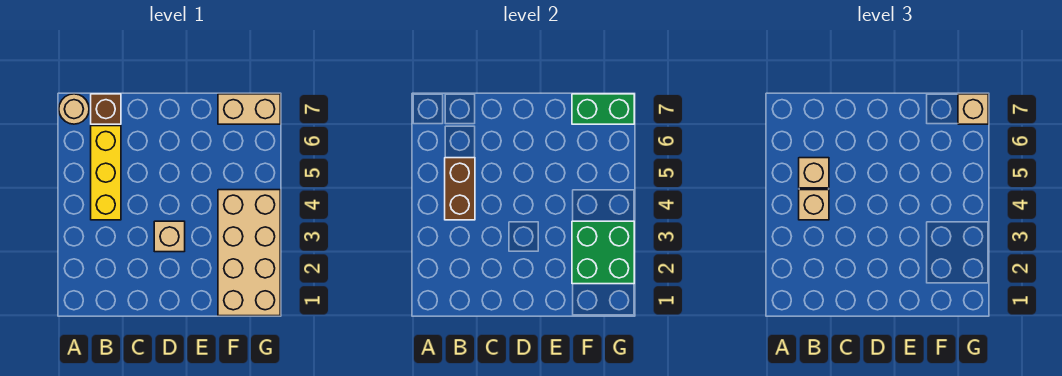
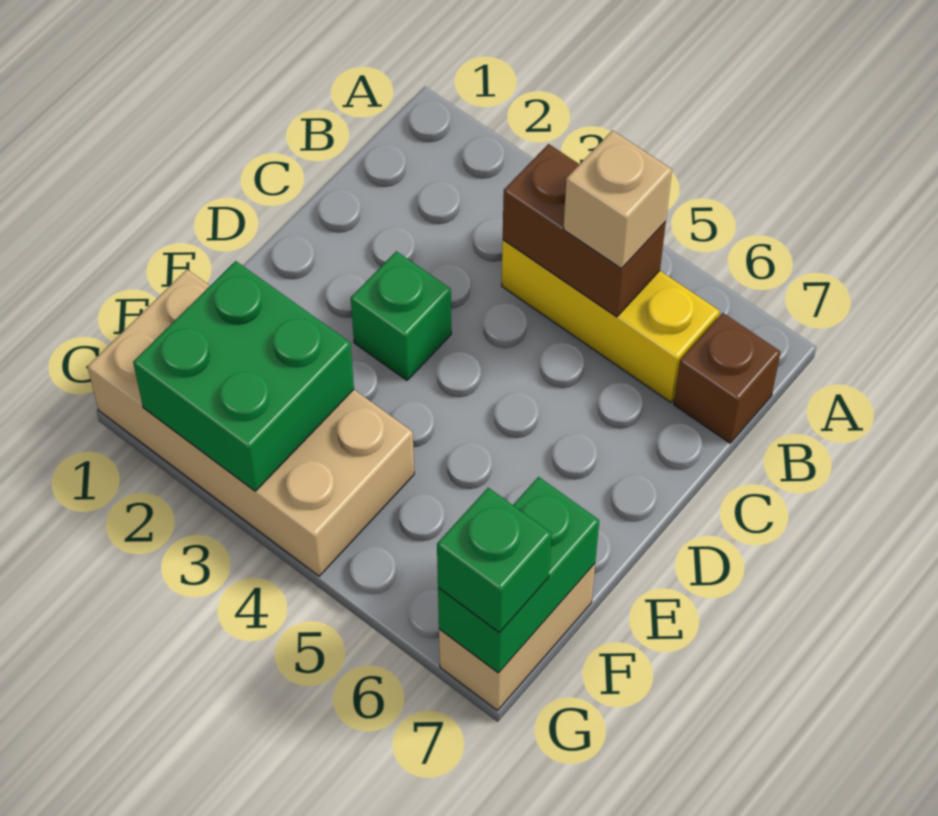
tan round brick A7 level 1 -> none
tan brick B4 level 3 -> none
tan brick D3 level 1 -> green brick D3 level 1
tan brick G7 level 3 -> green brick G7 level 3

